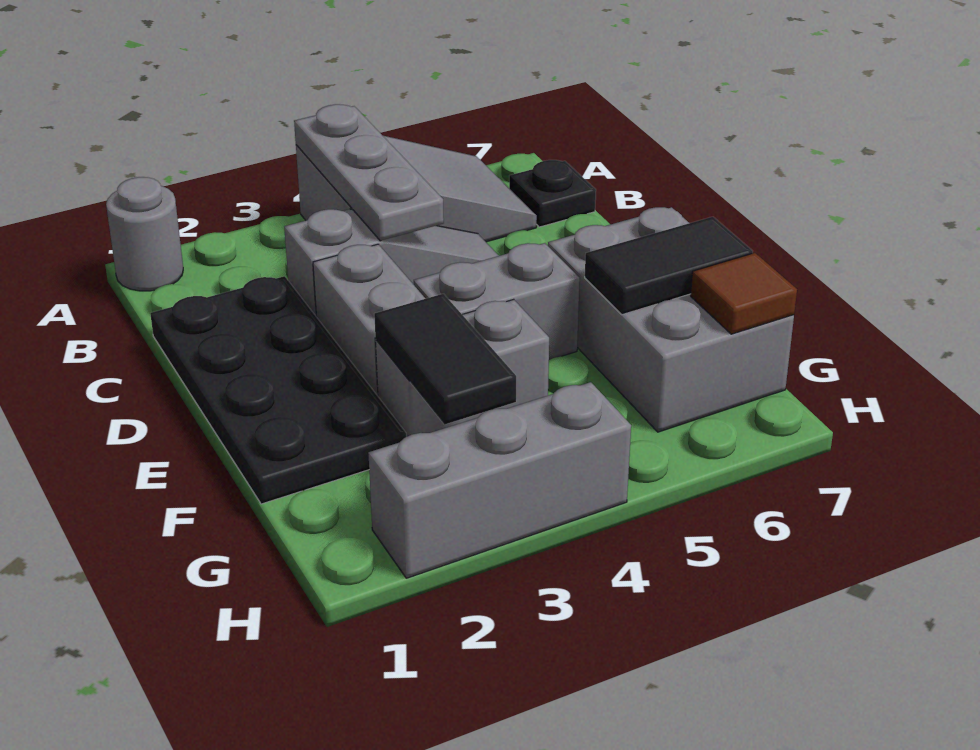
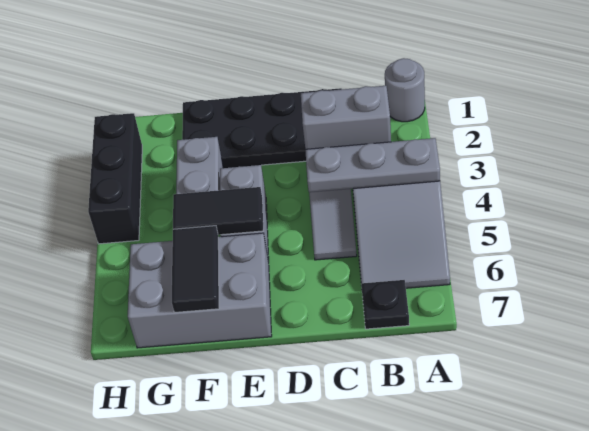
grey brick D3:E3 level 1 -> grey brick B3:C3 level 2
black tile F3:G3 level 2 -> black tile E5:F5 level 2
brown tile G7 level 2 -> none
grey brick H2:H4 level 1 -> black brick H2:H4 level 1

